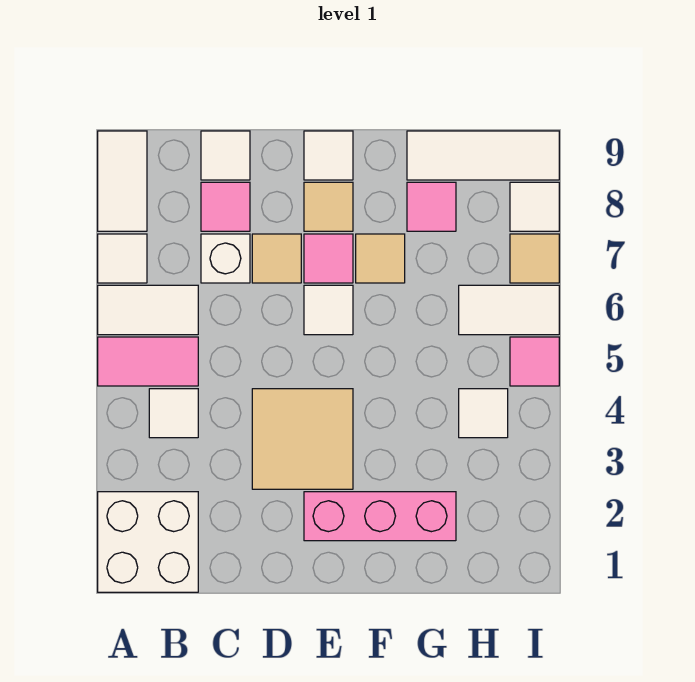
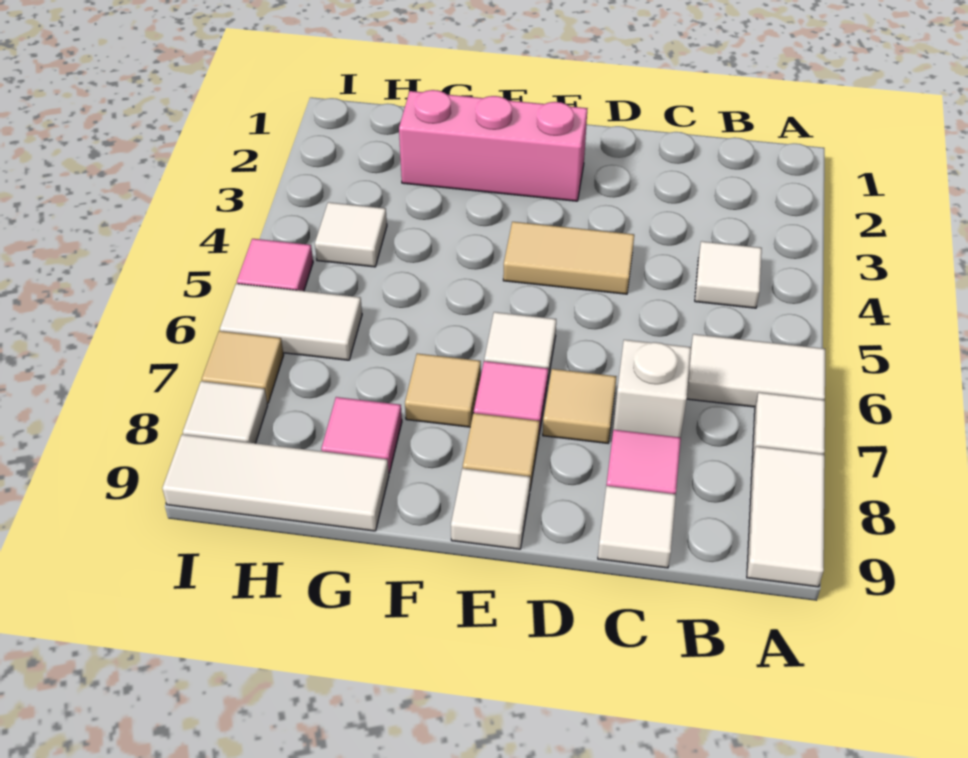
white brick A1:B2 level 1 -> none
pink tile A5:B5 level 1 -> none
tan tile D3:E4 level 1 -> tan tile D4:E4 level 1

